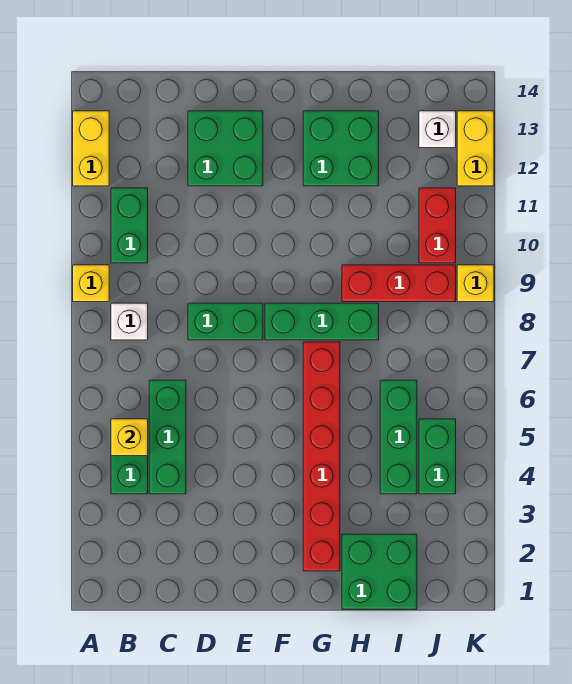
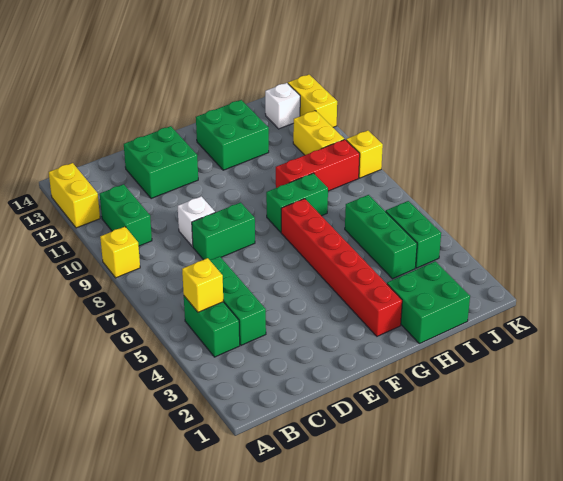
white brick B8 level 1 -> white brick D9 level 1
green brick F8:H8 level 1 -> green brick G8:H8 level 1
red brick J10:J11 level 1 -> yellow brick J10:J11 level 1

